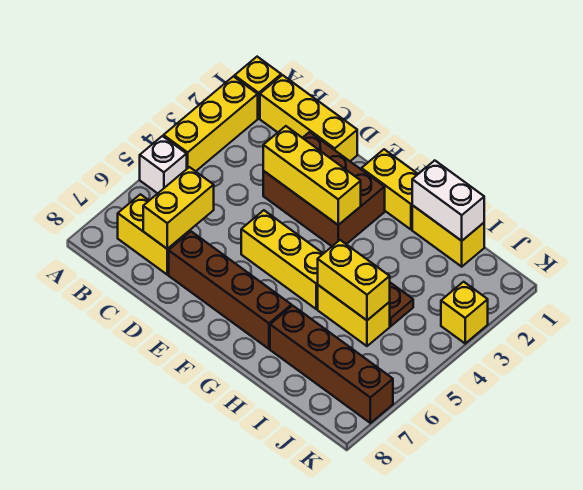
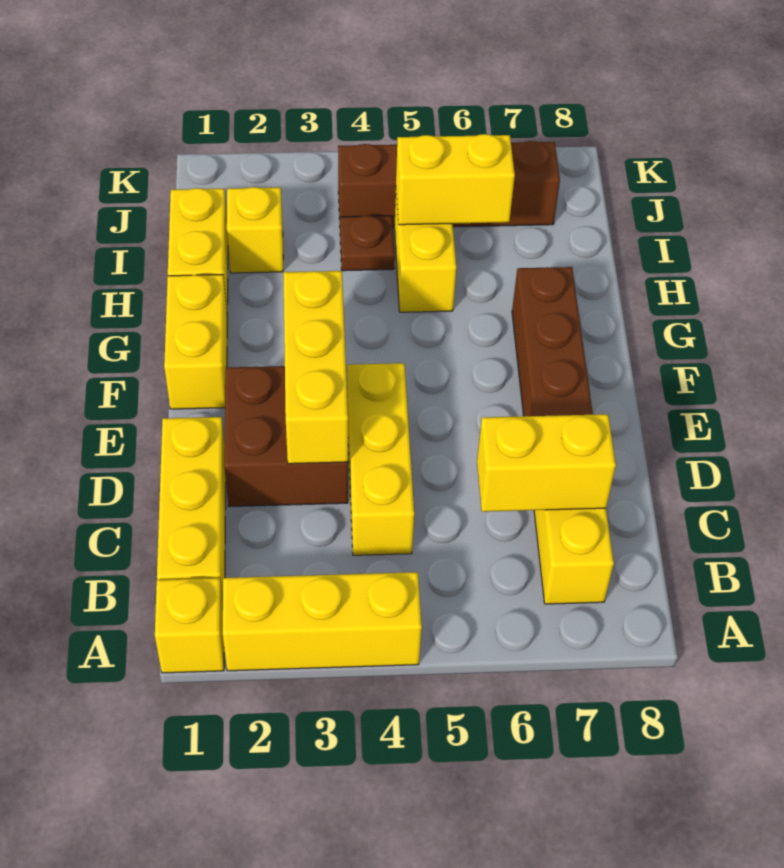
white brick A5 level 1 -> none
brown brick D2:F3 level 1 -> brown brick D2:E3 level 1
yellow brick E5:G5 level 1 -> yellow brick C4:E4 level 1
white brick H1:I1 level 2 -> none
yellow brick H5:I5 level 2 -> yellow brick I5:I6 level 2
brown brick H7:K7 level 1 -> brown brick J4:J7 level 1
yellow brick K3 level 1 -> yellow brick I2 level 1

